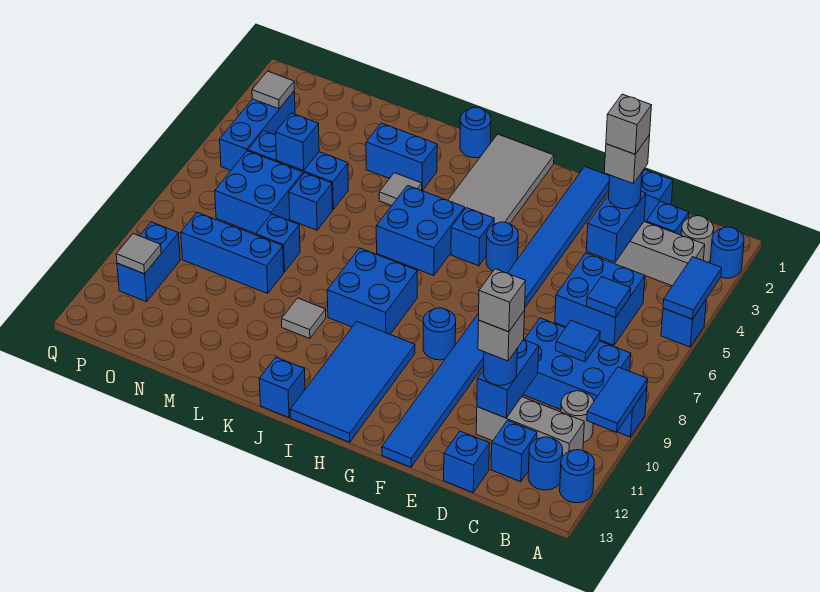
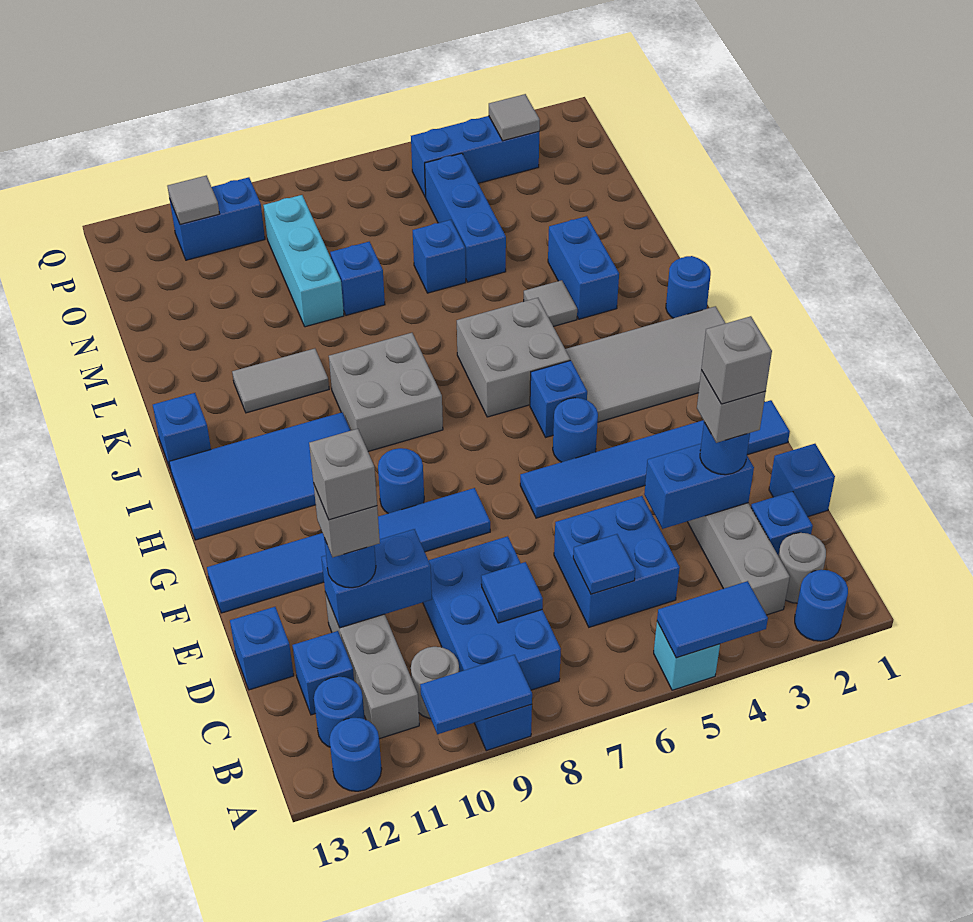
blue brick A5 level 1 -> cyan brick A5 level 1
blue brick I5:J6 level 1 -> grey brick I5:J6 level 1
blue brick I8:J9 level 1 -> grey brick I8:J9 level 1
grey tile K10 level 1 -> grey tile K10:K11 level 1
blue brick M9:O9 level 1 -> cyan brick M9:O9 level 1
blue brick N5 level 2 -> none
blue brick N6:O7 level 1 -> none

